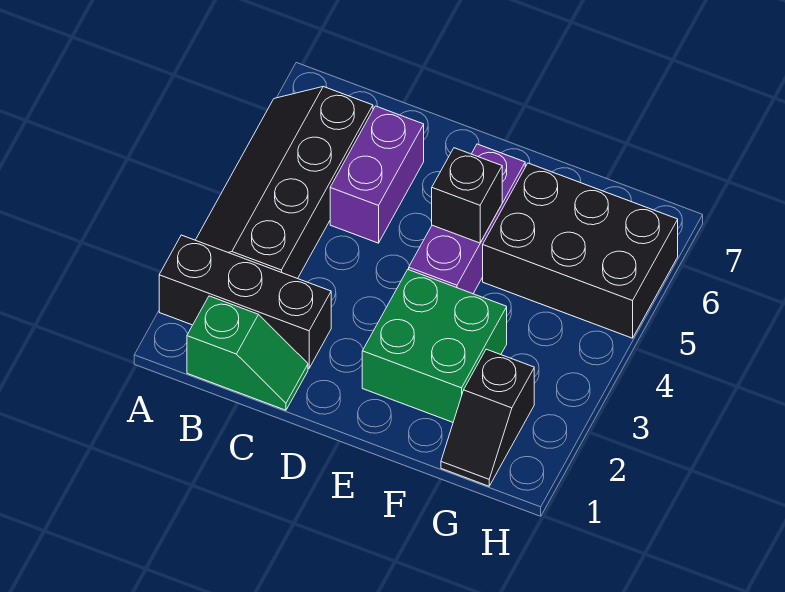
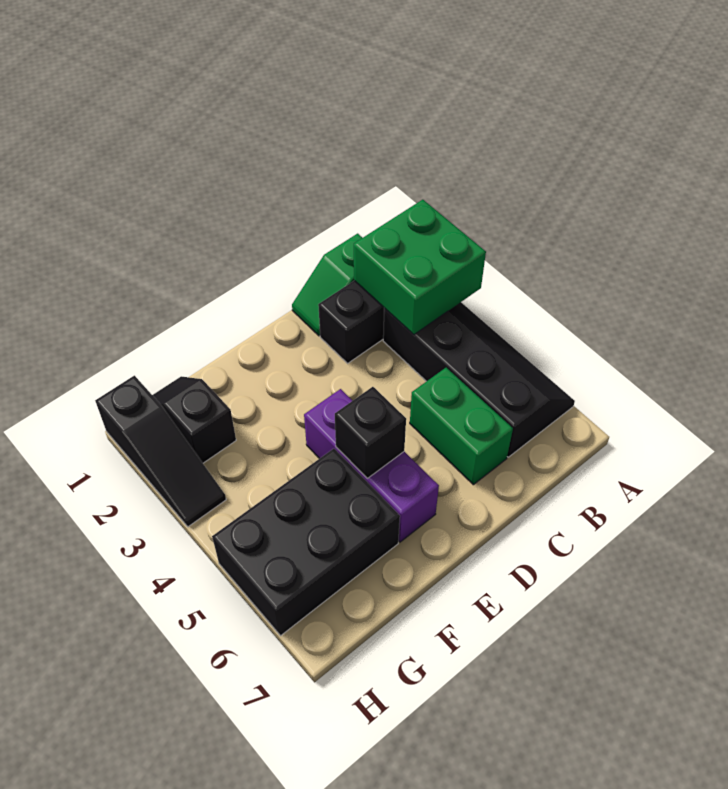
purple brick C5:C6 level 1 -> green brick C5:C6 level 1
green brick E2:F3 level 1 -> green brick A2:B3 level 2
none -> black slope H1:H3 level 1 top 1

